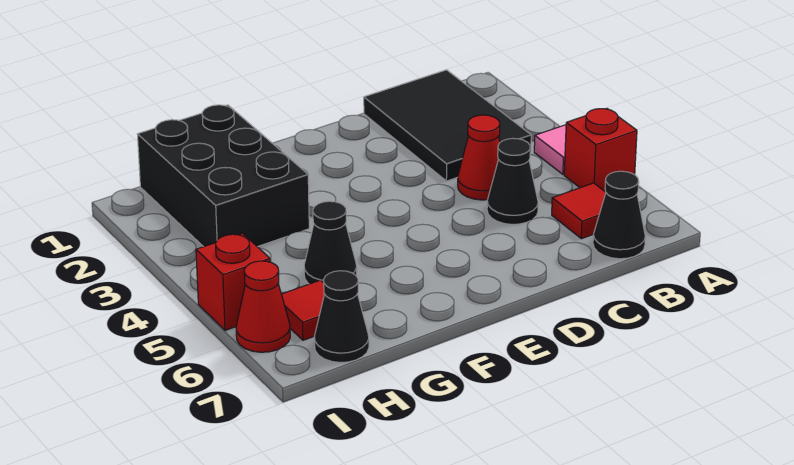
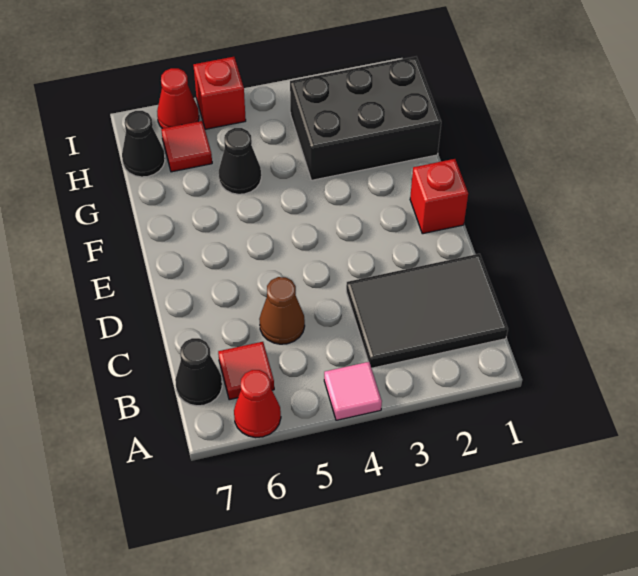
red brick A5 level 1 -> red brick E1 level 1
red cone C4 level 1 -> red cone A6 level 1
black cone C5 level 1 -> brown cone C5 level 1

